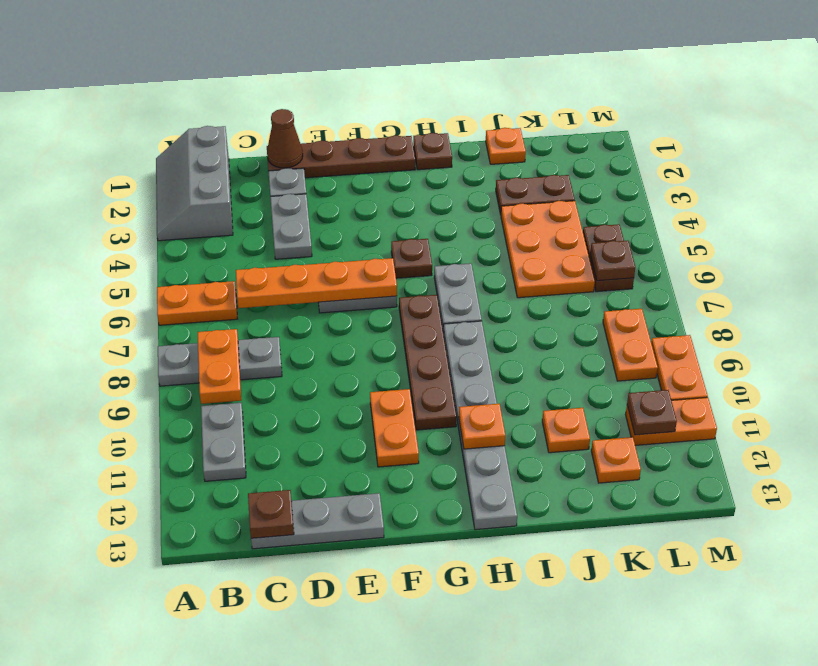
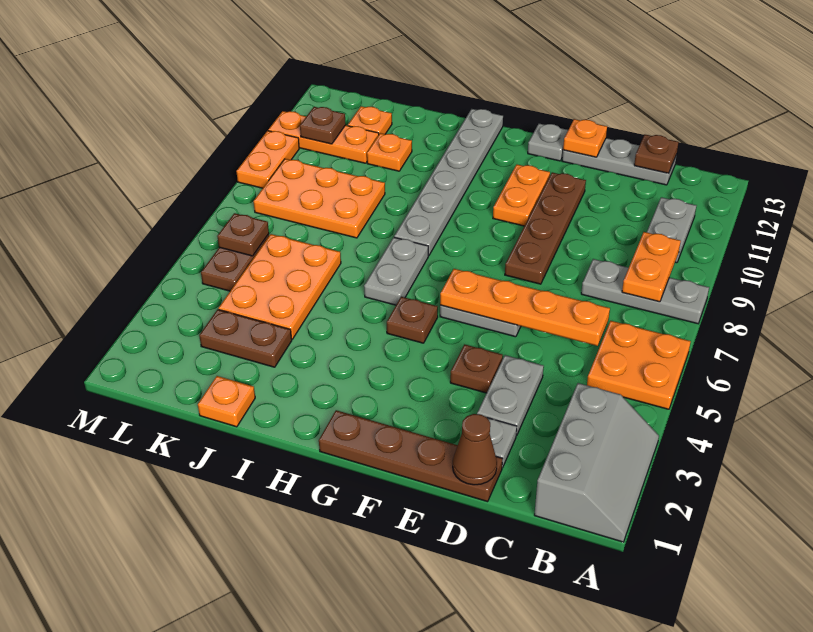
orange plate A6:B6 level 1 -> orange plate A5:B6 level 1
none -> grey plate F13 level 1
brown plate G7:G10 level 1 -> brown plate E8:E11 level 1
brown plate H1 level 1 -> brown plate E4 level 1
orange plate H11 level 2 -> orange plate E13 level 2
orange plate L8:L9 level 1 -> orange plate J8:L9 level 1
orange plate L11:M11 level 1 -> orange plate K11:M11 level 1

